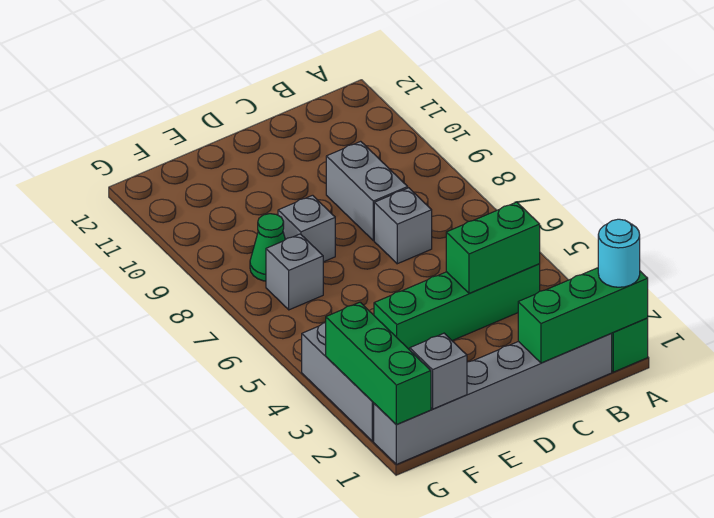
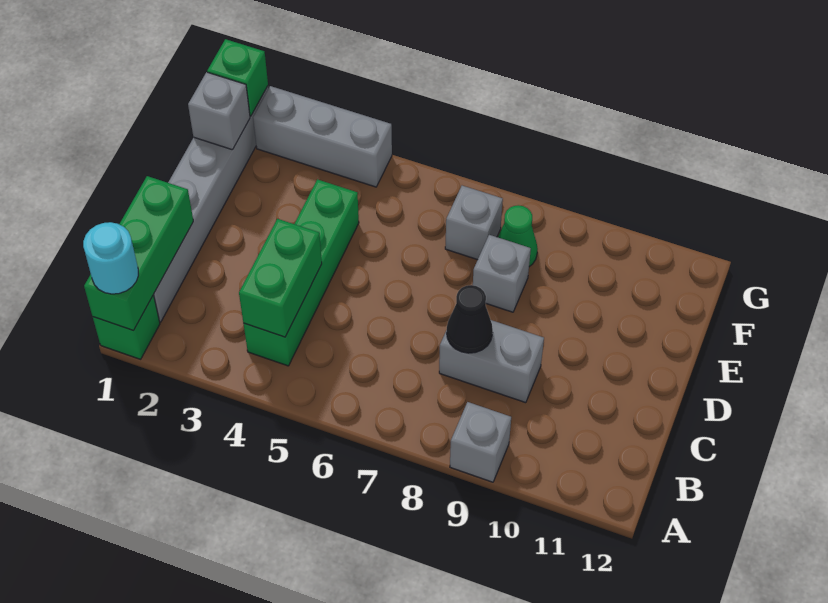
grey brick C7 level 1 -> grey brick A9 level 1
none -> black cone C8 level 2
green brick G1:G3 level 2 -> green brick G1 level 2

